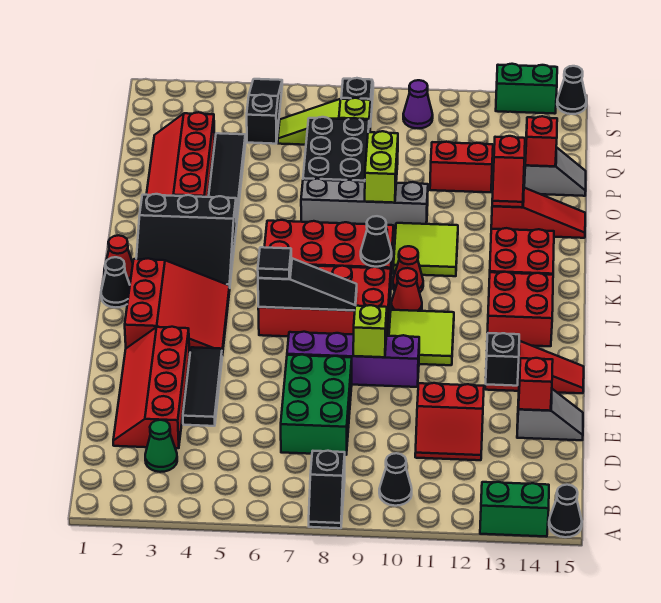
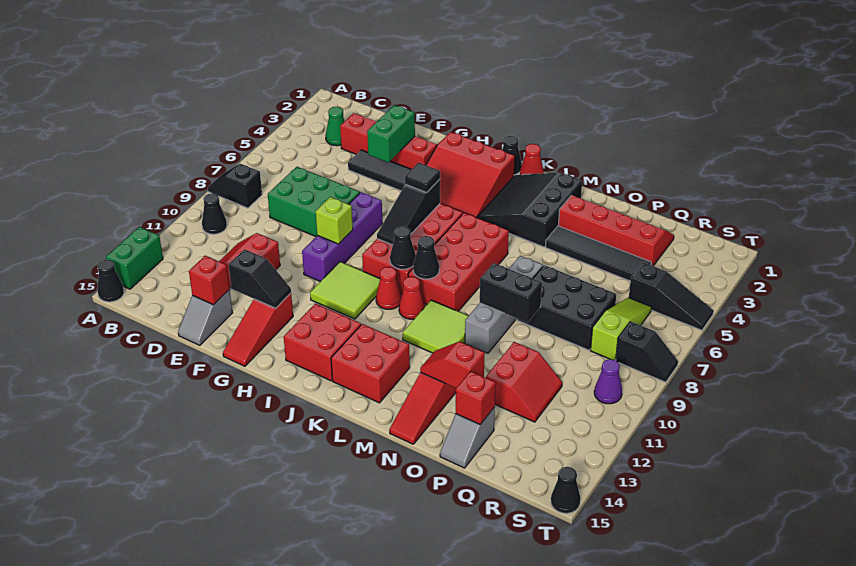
none -> black cone J9 level 2
lime brick N9:O9 level 2 -> black brick N9:O9 level 2
green brick T13:T14 level 1 -> green brick F3:F4 level 2

